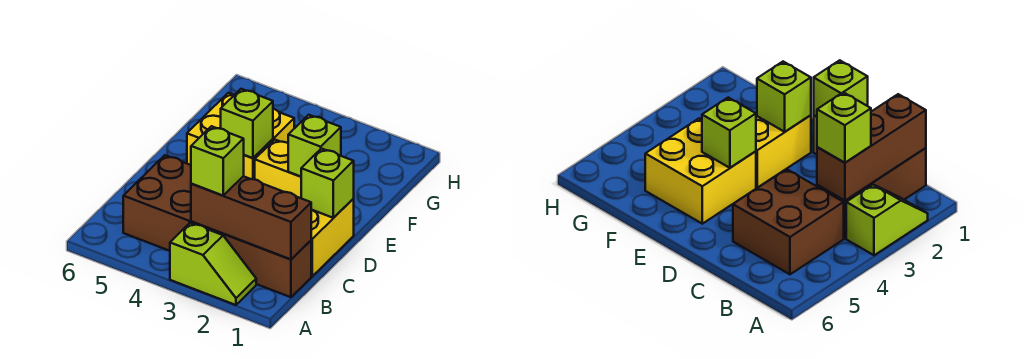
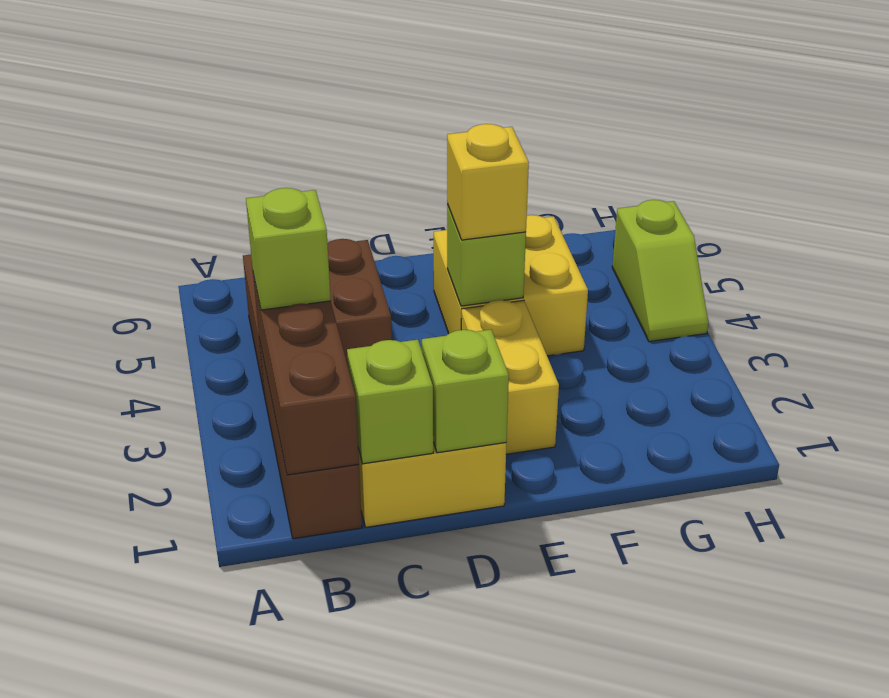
lime slope A2:A3 level 1 top 3 -> lime slope H4:H5 level 1 top 5
lime brick E2 level 2 -> lime brick C1 level 2
none -> yellow brick E4 level 3

